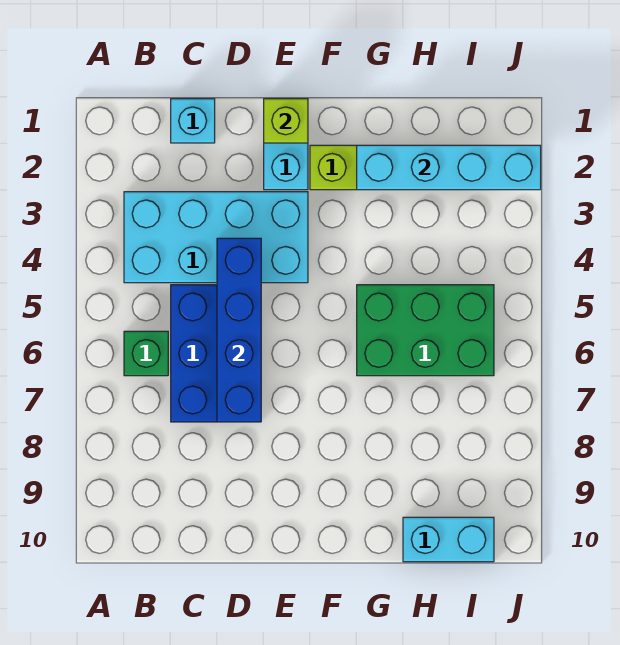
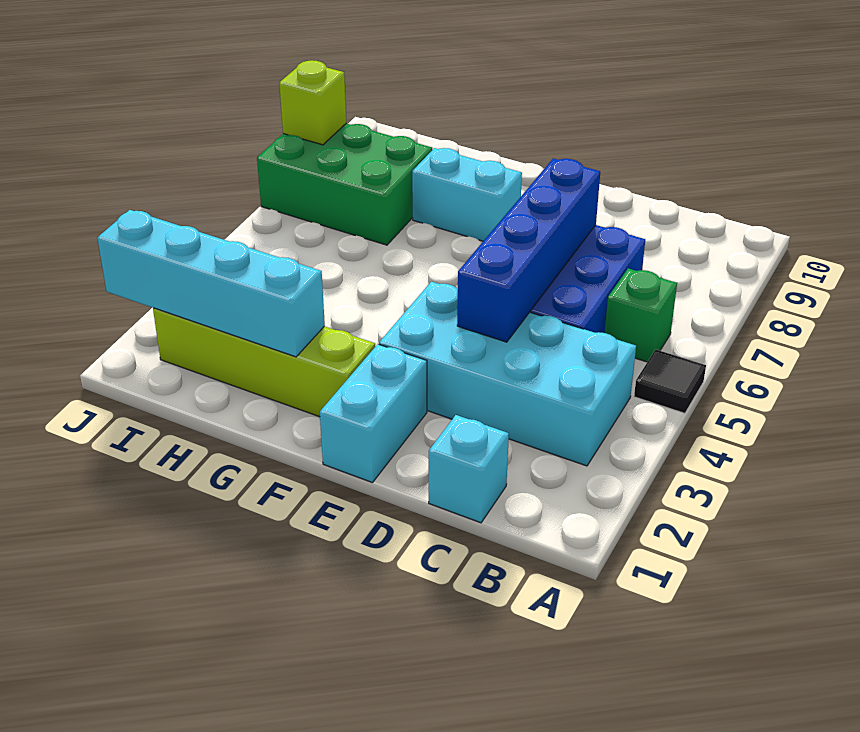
none -> black tile A5 level 1
lime brick E1 level 2 -> lime brick J8 level 2
green brick G5:I6 level 1 -> green brick H7:J8 level 1
cyan brick H10:I10 level 1 -> cyan brick F8:G8 level 1

